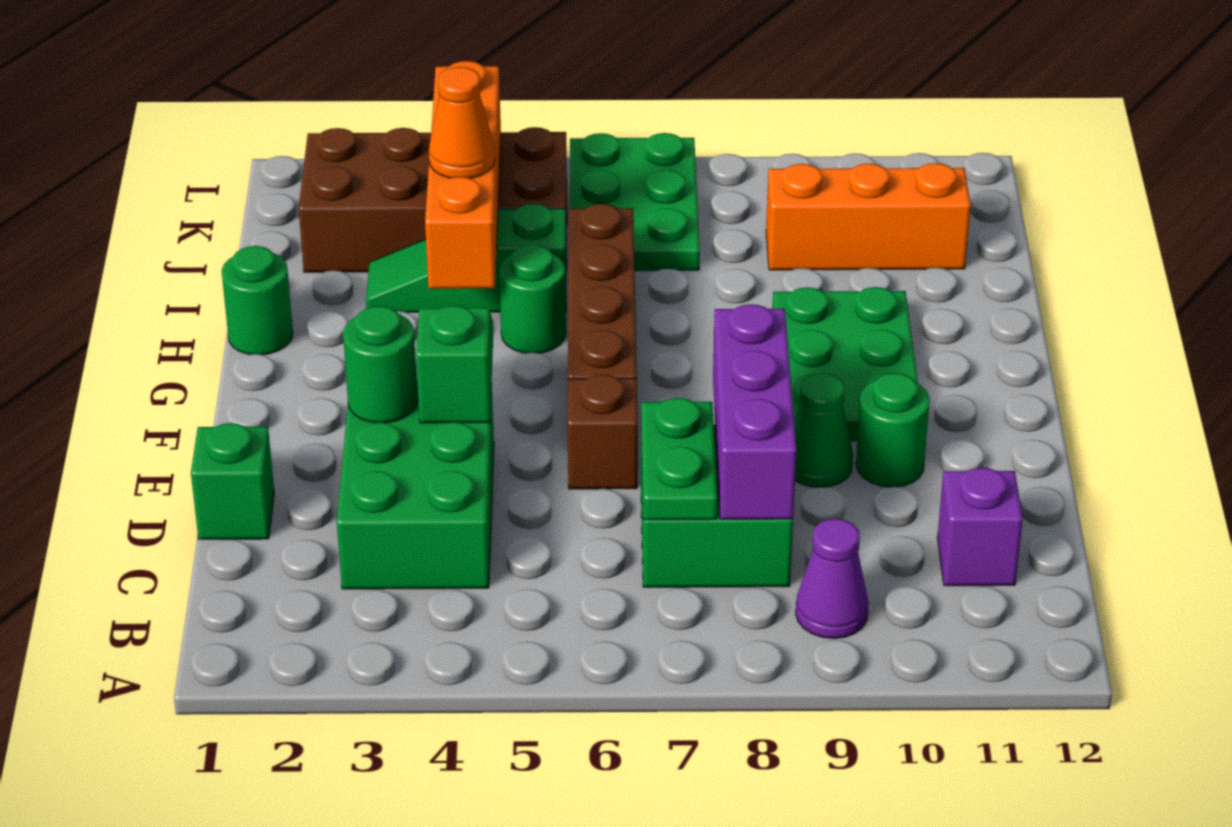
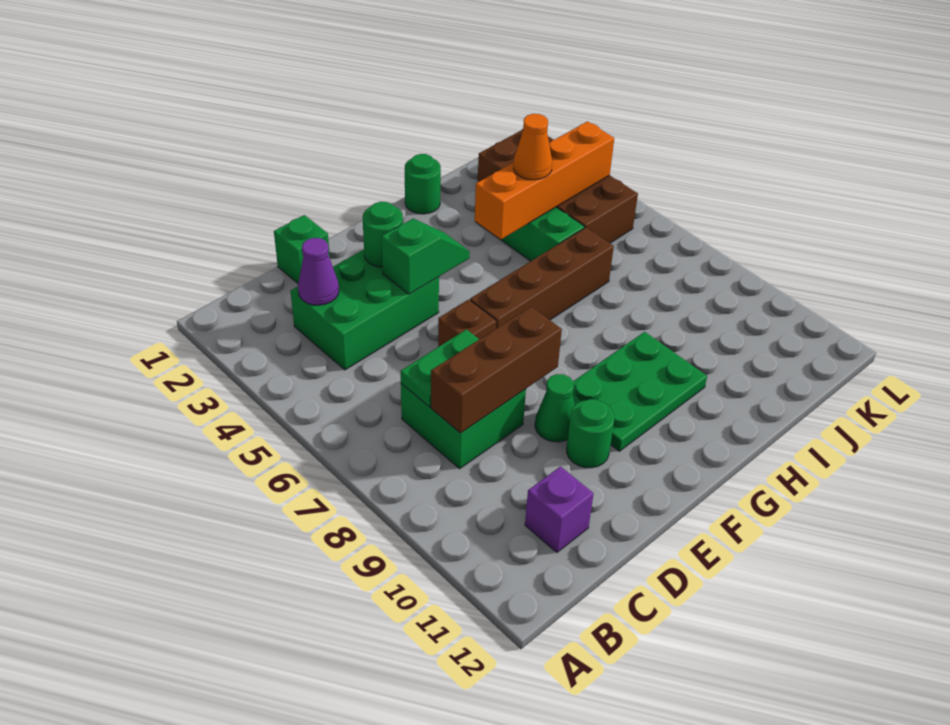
purple cone B9 level 1 -> purple cone C3 level 2
purple brick C8:E8 level 2 -> brown brick C8:E8 level 2
green round brick H5 level 1 -> none
green plate J6:L7 level 1 -> none
orange brick J9:J11 level 1 -> none

